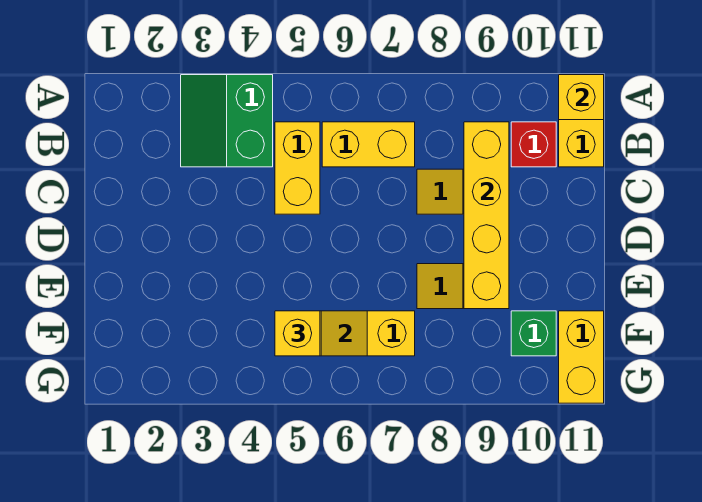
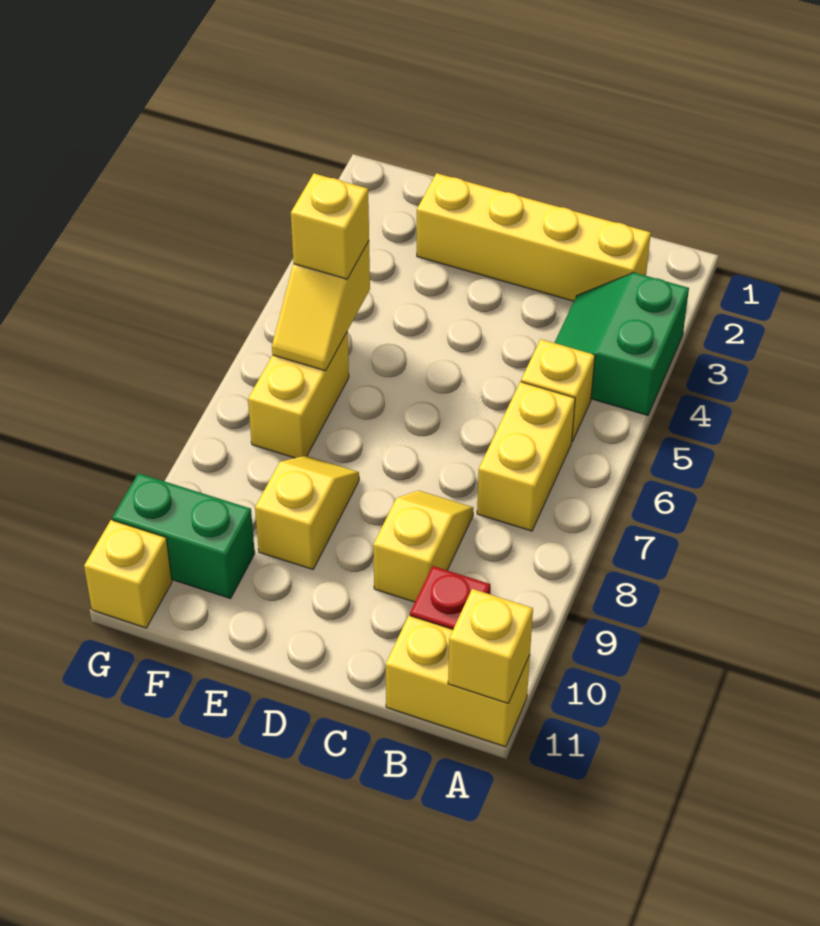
green slope A3:B4 level 1 top 4 -> green slope A3:B4 level 1 top A
yellow brick B5:C5 level 1 -> yellow brick B5 level 1
yellow brick B9:E9 level 2 -> yellow brick B2:E2 level 1
green brick F10 level 1 -> green brick F10:G10 level 1
yellow brick F11:G11 level 1 -> yellow brick G11 level 1

